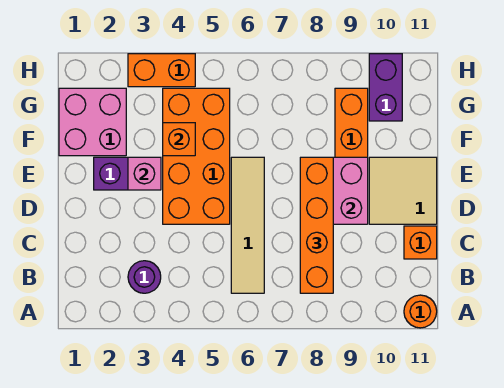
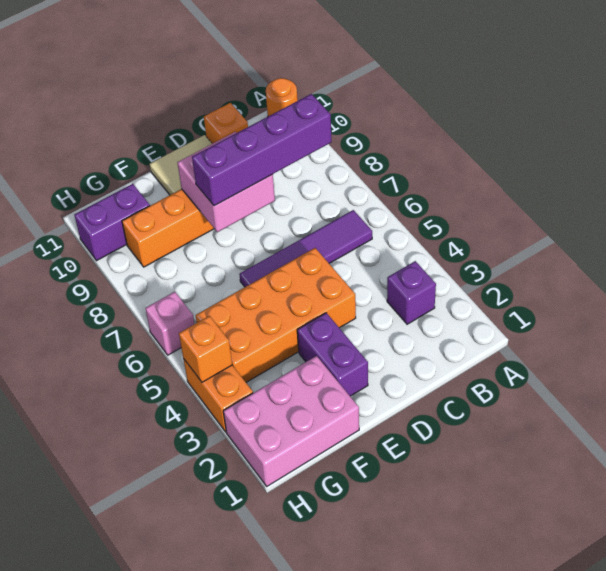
purple round brick B3 level 1 -> purple brick B3 level 1
tan tile B6:E6 level 1 -> purple tile B6:E6 level 1
orange brick B8:E8 level 3 -> purple brick B8:E8 level 3
pink brick E3 level 2 -> pink brick H6 level 1
pink brick F1:G2 level 1 -> pink brick F1:H2 level 1
orange brick F4 level 2 -> orange brick H4 level 2

